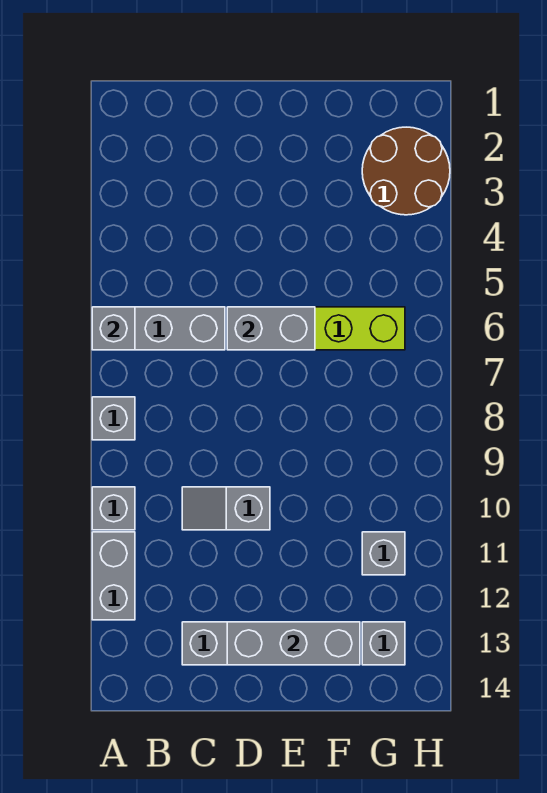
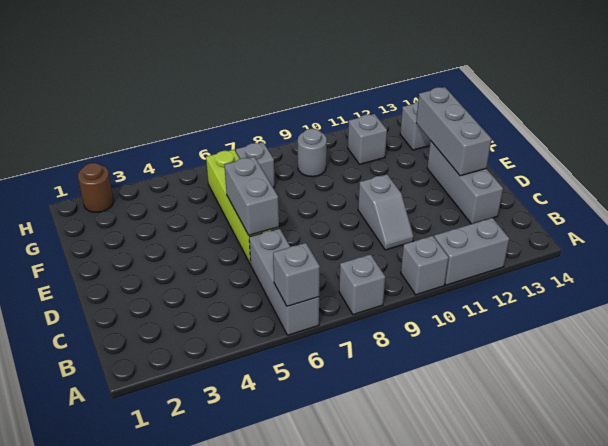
brown round brick G2:H3 level 1 -> brown round brick H2 level 1
none -> grey brick G7 level 1
none -> grey round brick G9 level 1

